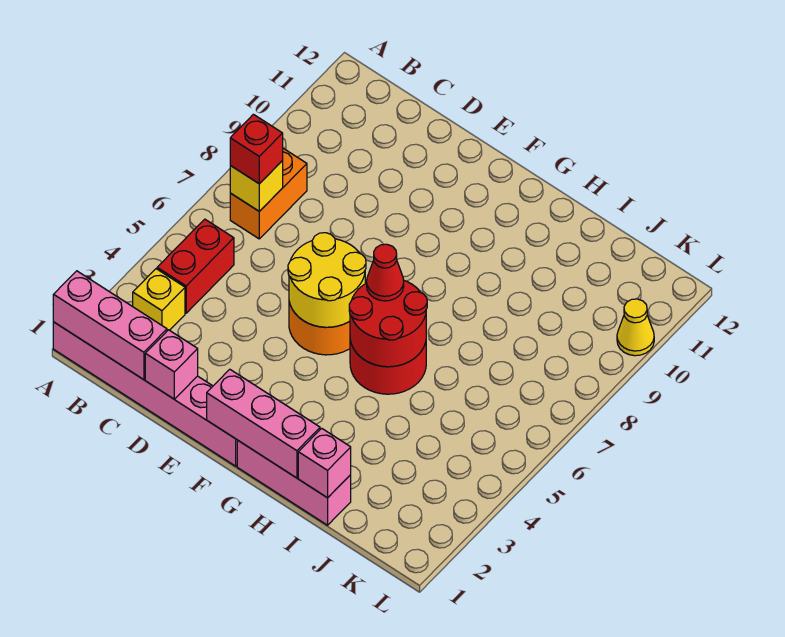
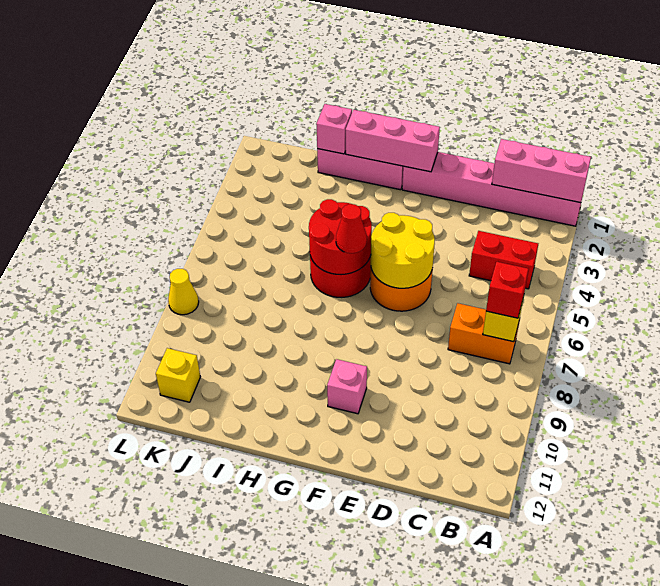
yellow brick B3 level 1 -> yellow brick K11 level 1
red brick B4:B5 level 1 -> red brick B4:C4 level 1
orange brick B7:B8 level 1 -> orange brick B7:C7 level 1
pink brick D1 level 2 -> pink brick F10 level 1
yellow cone L10 level 1 -> yellow cone L8 level 1

